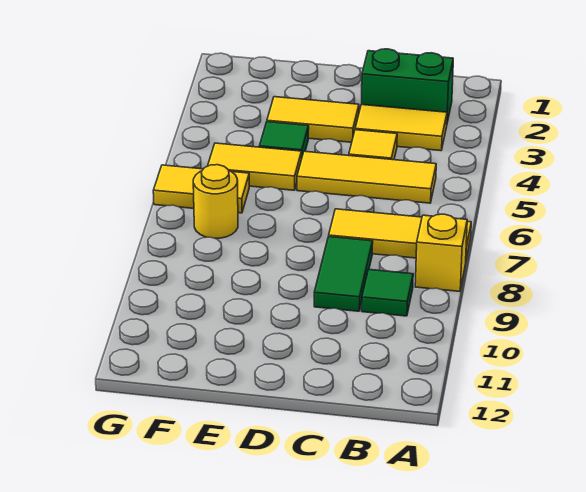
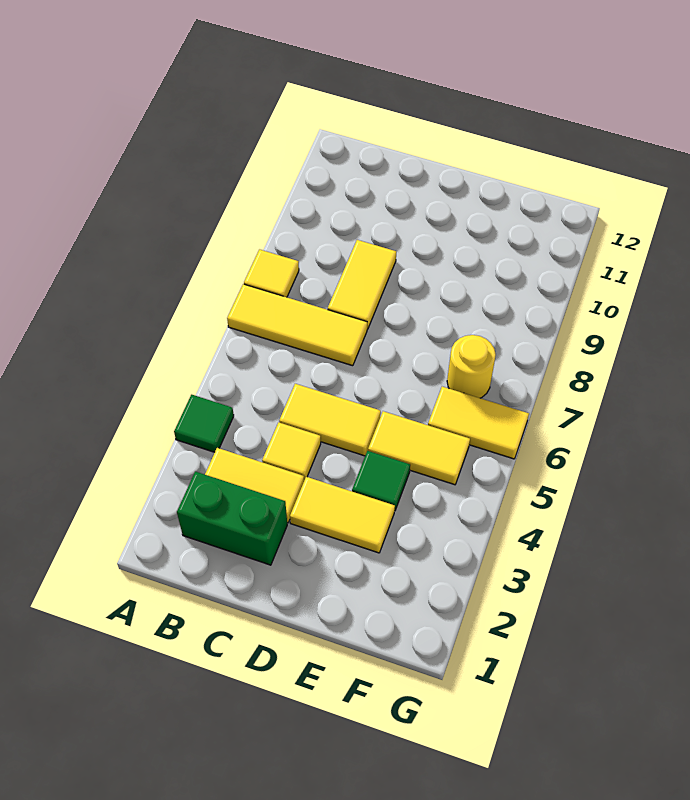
yellow brick A8 level 1 -> yellow tile A8 level 1
yellow tile B5:D5 level 1 -> yellow tile C5:D5 level 1
green tile B9 level 1 -> green tile A4 level 1
green tile C8:C9 level 1 -> yellow tile C8:C9 level 1

